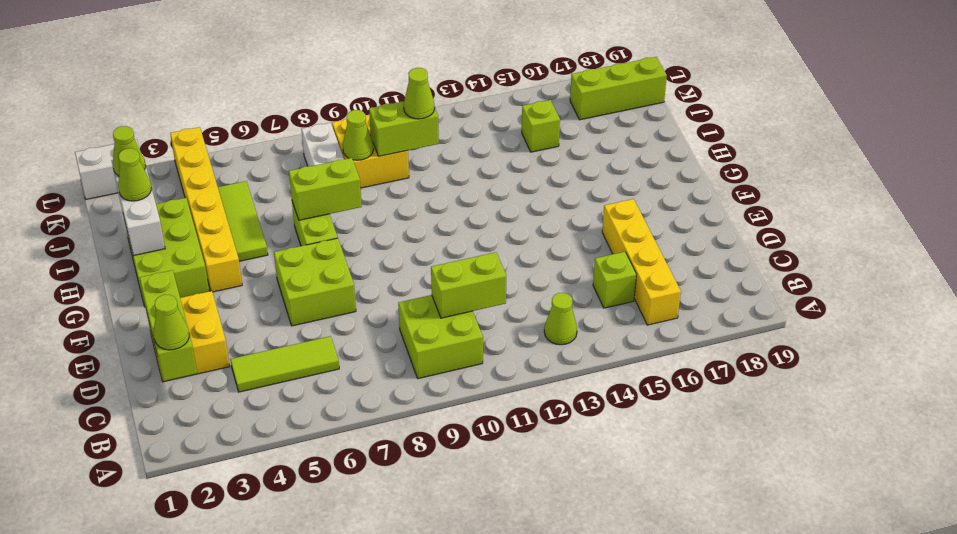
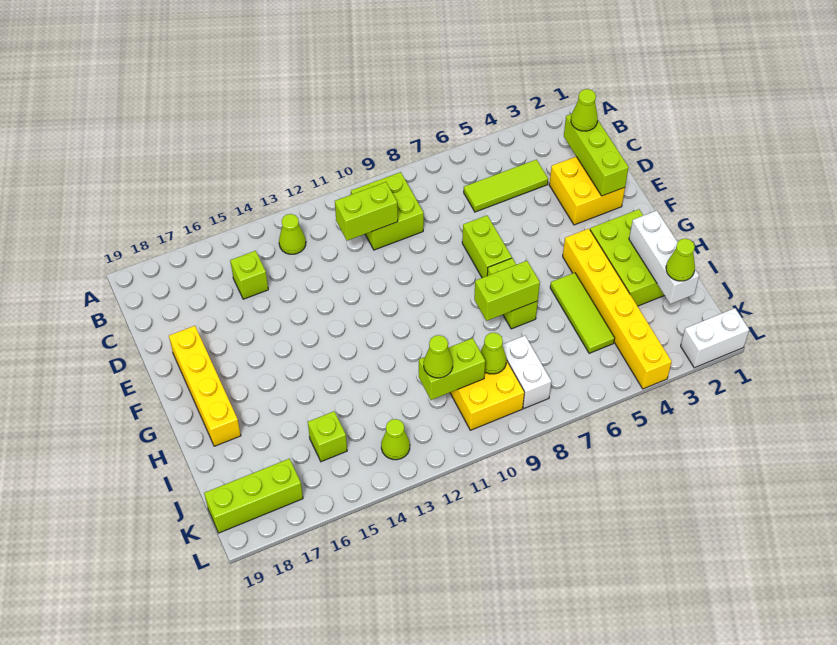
yellow brick B16:E16 level 1 -> yellow brick E18:H18 level 1
lime brick E6:F7 level 1 -> lime brick E7:F7 level 1
lime cone I2 level 3 -> lime cone K13 level 1

